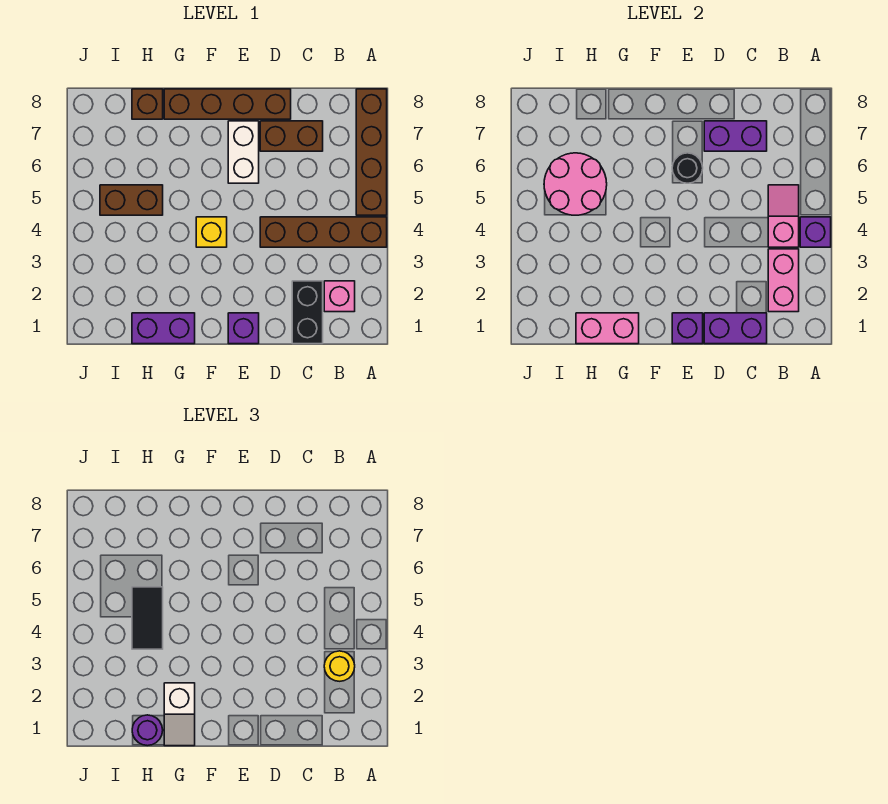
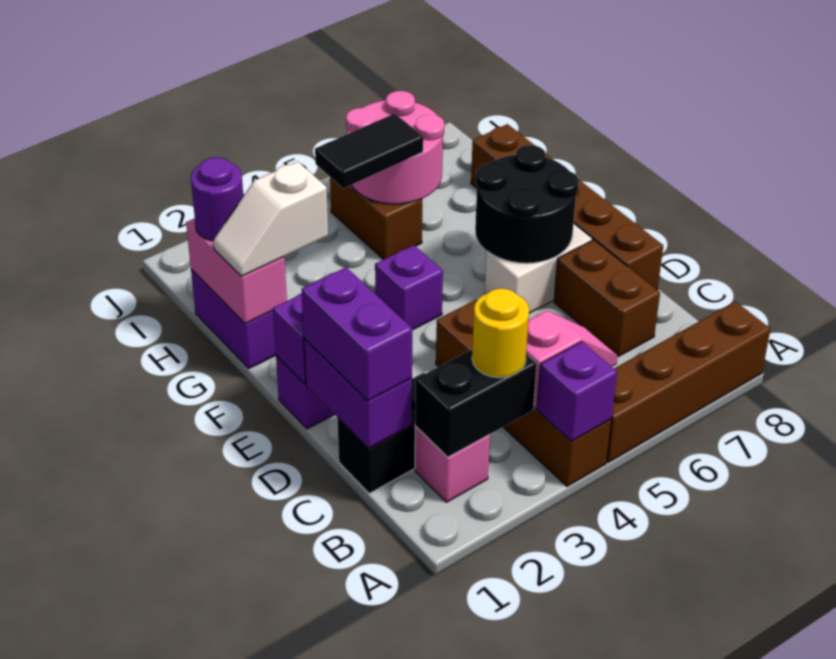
pink brick B2:B3 level 2 -> black brick B2:B3 level 2
purple brick C7:D7 level 2 -> purple brick C1:D1 level 3
black round brick E6 level 2 -> black round brick E6:F7 level 2
yellow brick F4 level 1 -> purple brick F4 level 1

